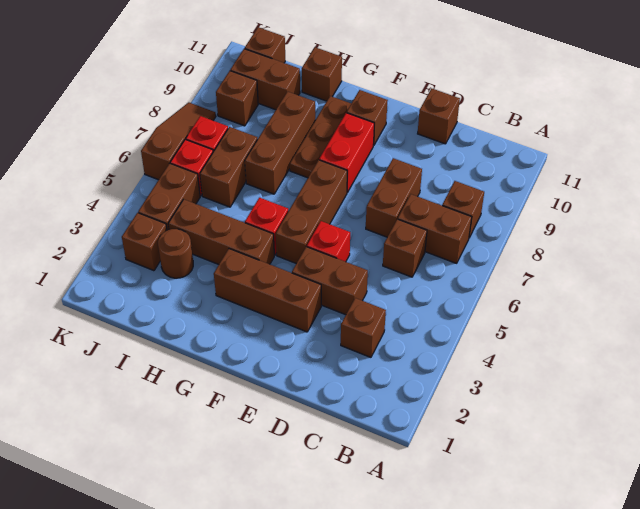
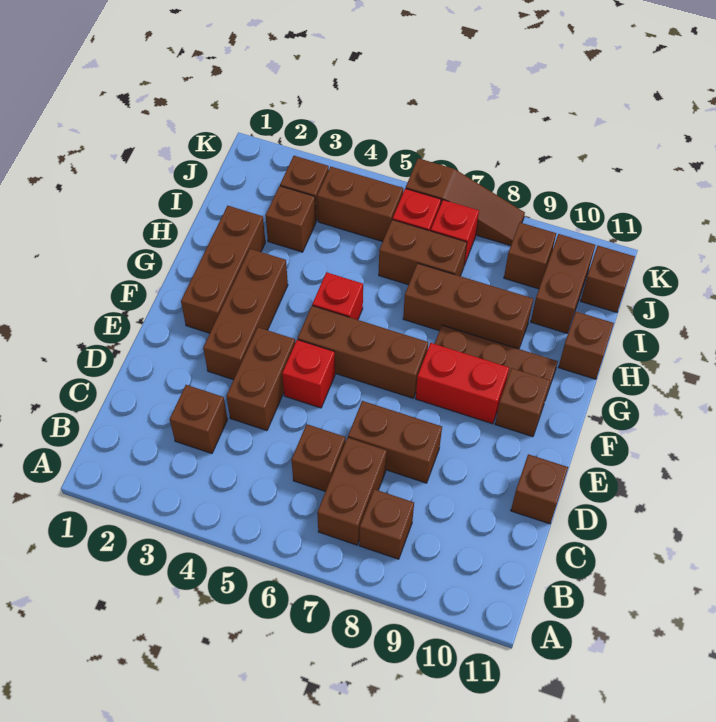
brown brick G4:I4 level 1 -> brown brick F2:H2 level 1
brown round brick I3 level 1 -> brown brick I3 level 1

